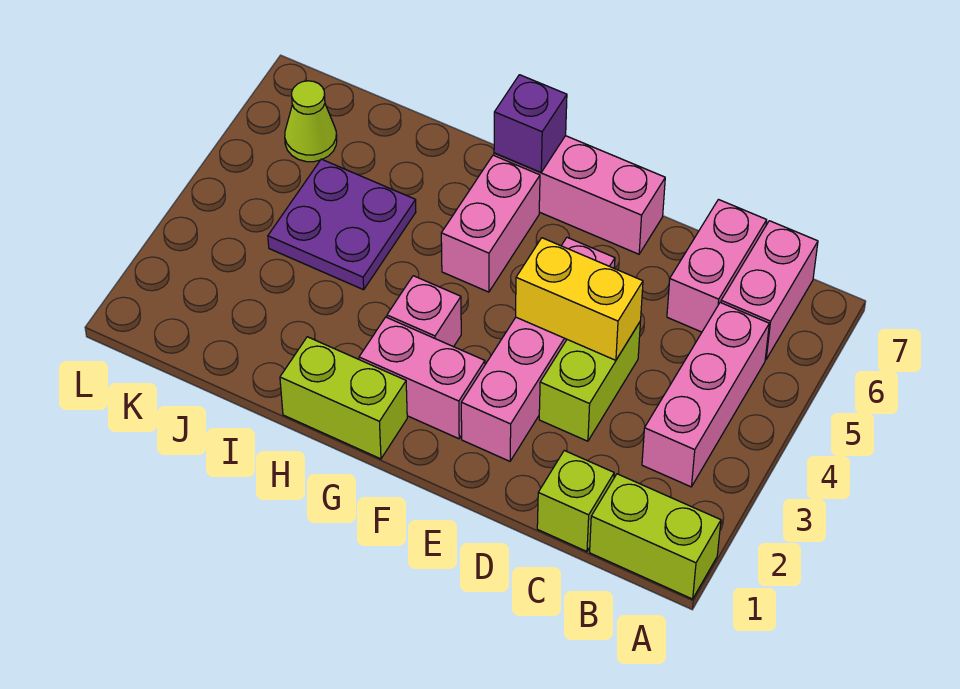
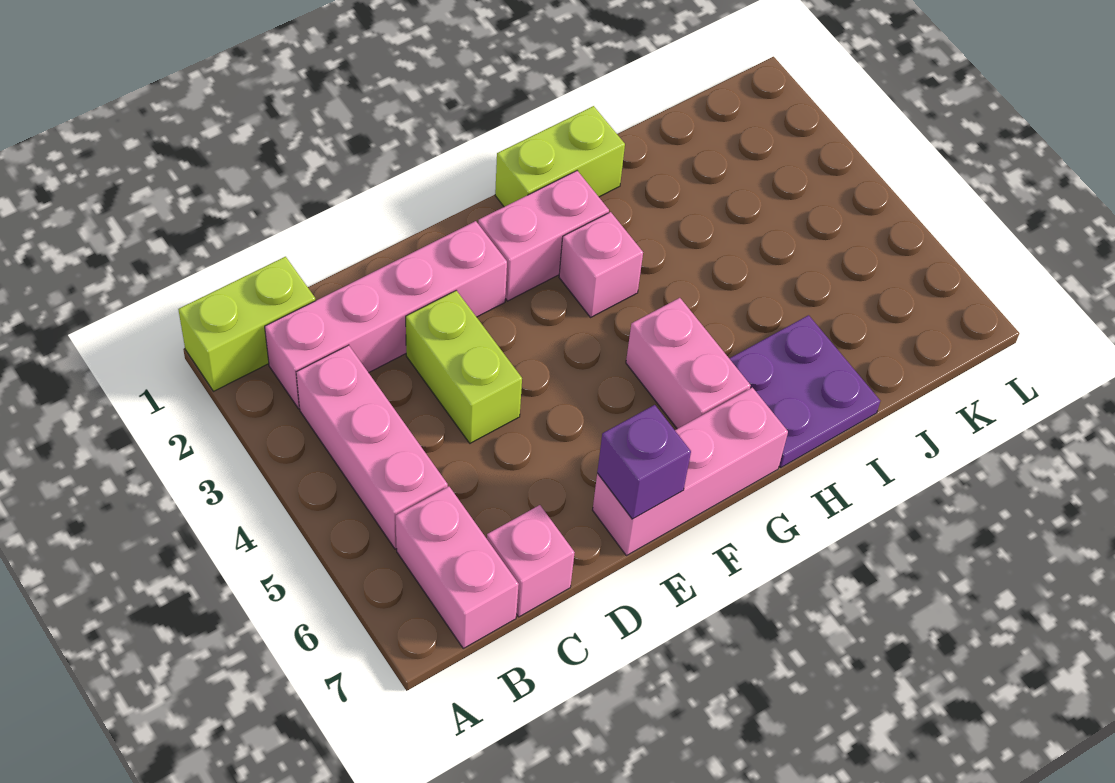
lime brick C1 level 1 -> none
pink brick C6:C7 level 1 -> pink brick C7 level 1
yellow brick D4:E4 level 2 -> none
pink brick E2:E5 level 1 -> pink brick B2:E2 level 1
purple brick G7 level 2 -> purple brick E7 level 2
purple plate I4:J5 level 1 -> purple plate H6:I7 level 1
lime cone K6 level 1 -> none

